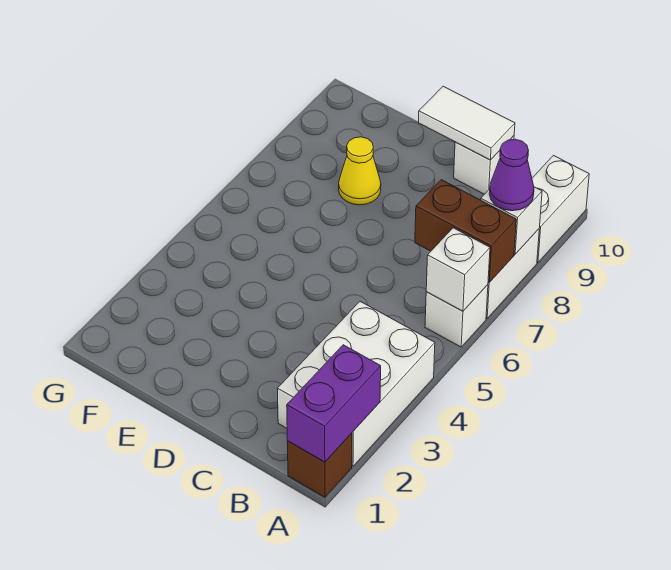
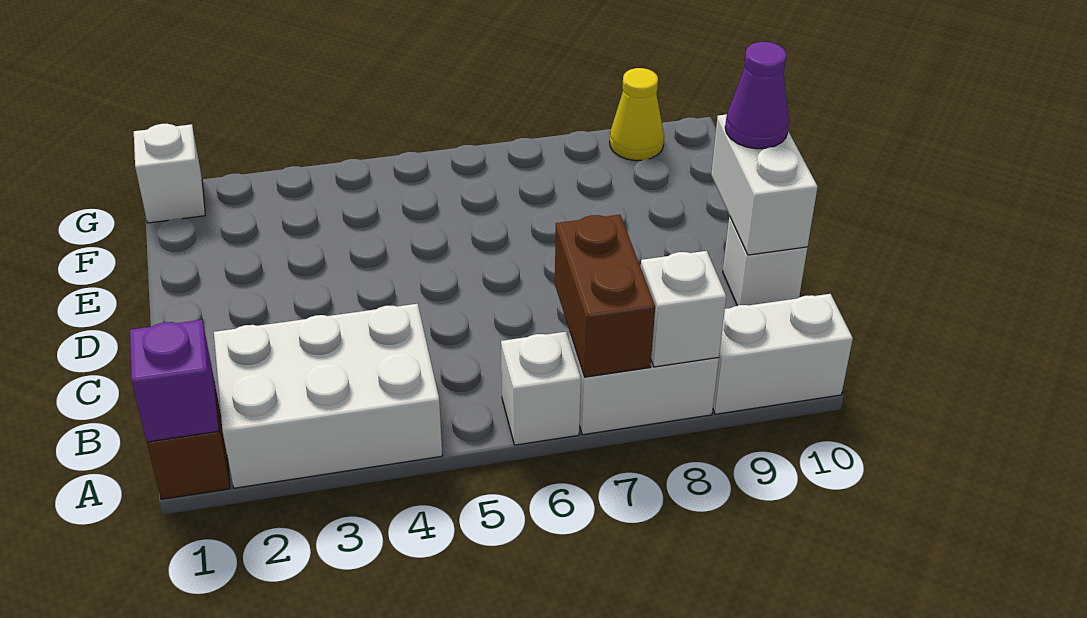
purple brick A1:A2 level 2 -> purple brick A1 level 2
white brick A6 level 2 -> white brick G1 level 1
purple cone A8 level 3 -> purple cone D10 level 3
white tile C10:D10 level 2 -> white brick C10:D10 level 2
yellow cone E8 level 1 -> yellow cone G9 level 1

